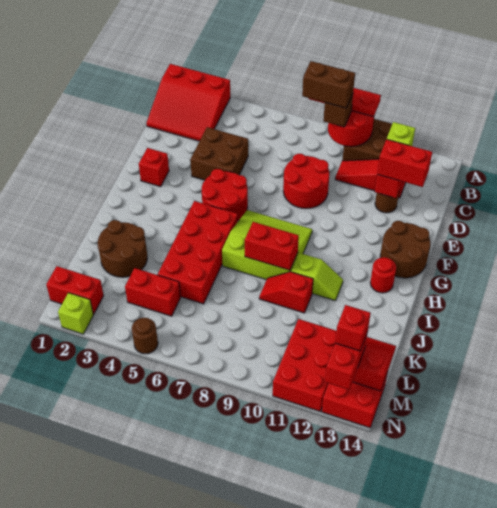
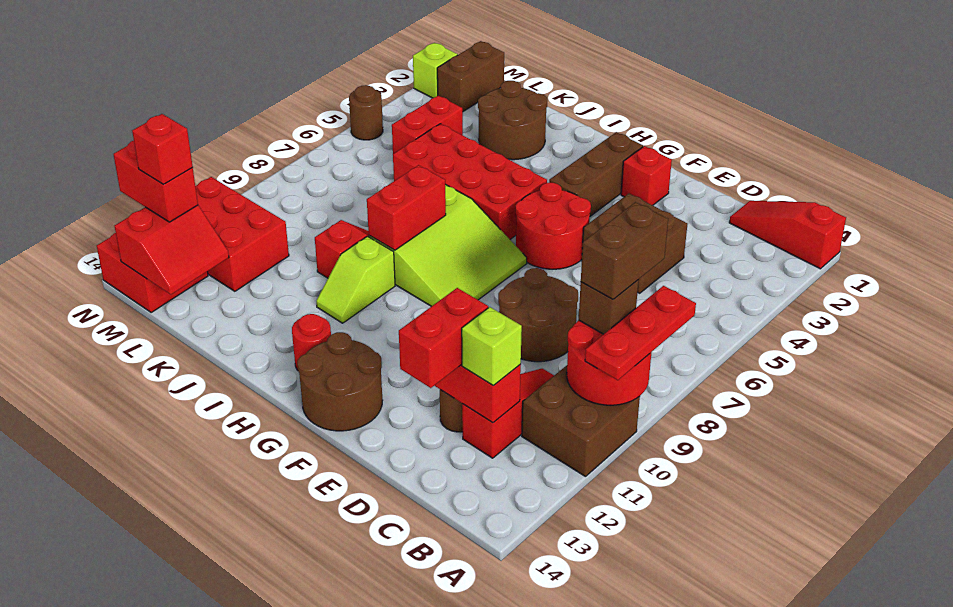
red slope A1:C3 level 1 top A -> red slope A1:C1 level 1 top A
red round brick D8:E9 level 1 -> brown round brick D8:E9 level 1
none -> brown brick G2:G4 level 1
red brick M1:M2 level 1 -> brown brick M1:M2 level 1

